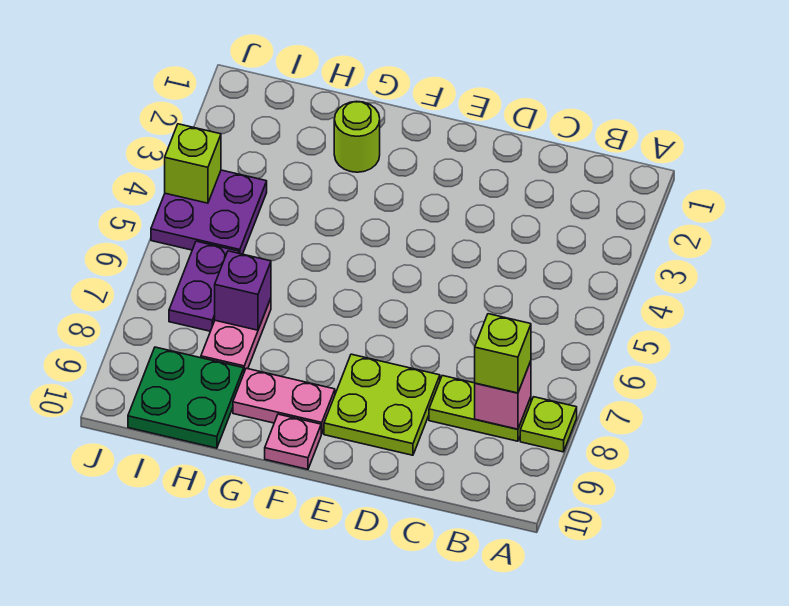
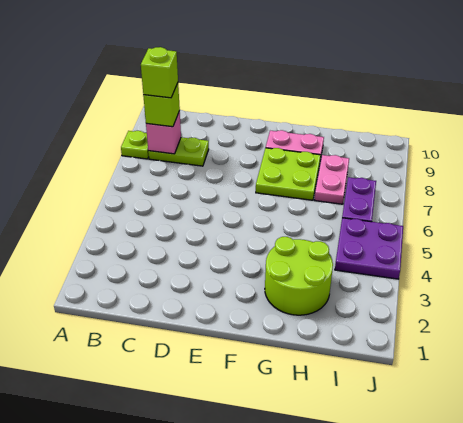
lime plate D8:E9 level 1 -> lime plate F7:G8 level 1
pink plate F10 level 1 -> none
lime round brick G2 level 1 -> lime round brick G2:H3 level 1
purple brick H7 level 2 -> none
green plate H9:I10 level 1 -> none
lime brick J4 level 2 -> lime brick B8 level 4

